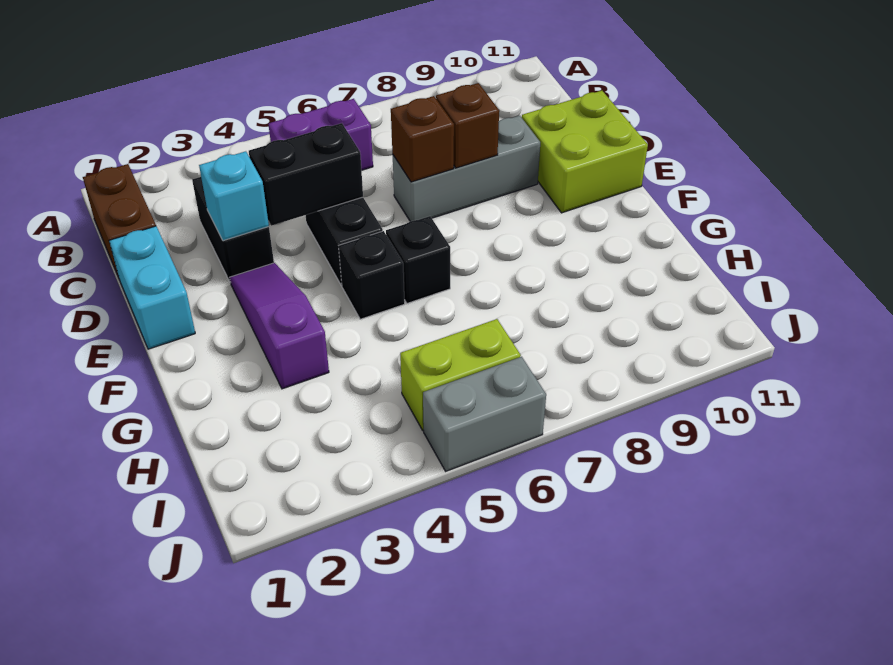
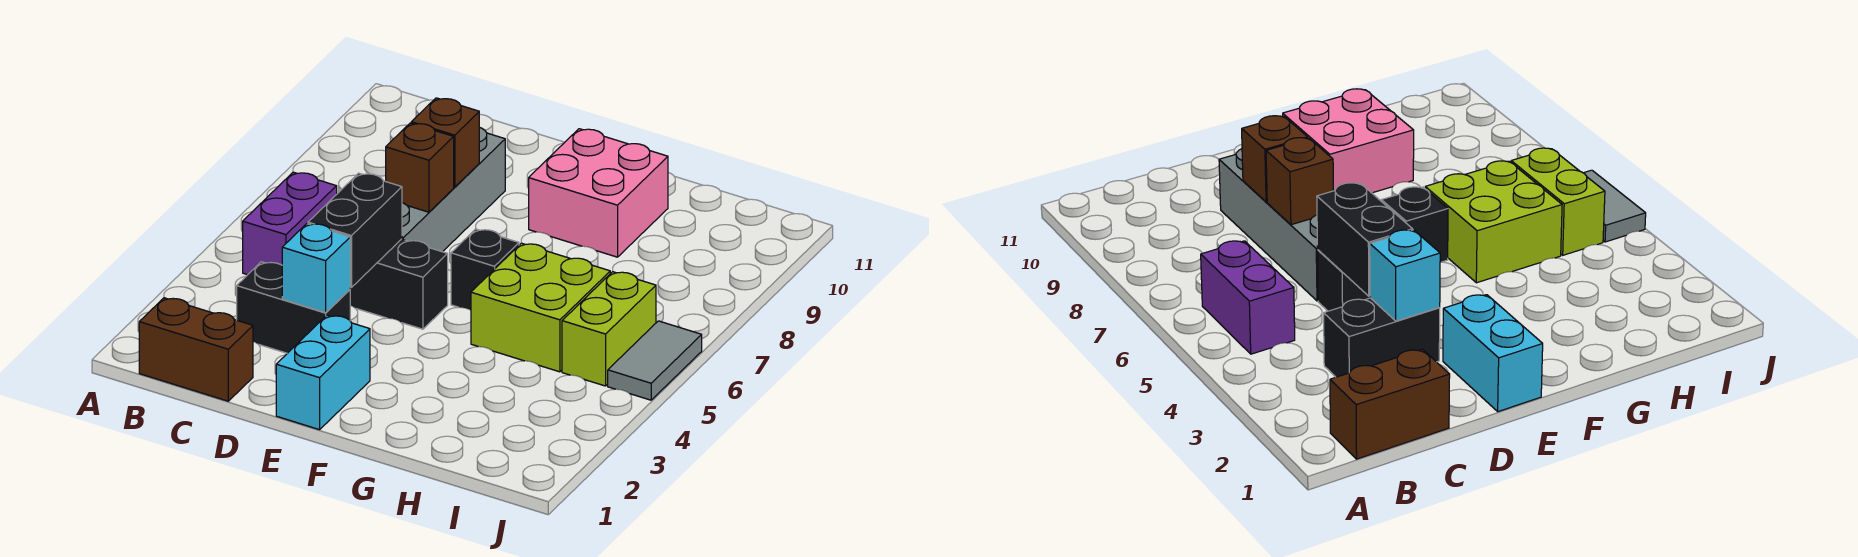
cyan brick D1:E1 level 1 -> cyan brick E1:E2 level 1
grey brick D7:D9 level 1 -> grey brick D6:D9 level 1
lime brick D10:E11 level 1 -> lime brick G5:H6 level 1
purple slope E3:G3 level 1 top G -> none
black brick F5 level 1 -> none
none -> pink brick F9:G10 level 1
grey brick J5:J6 level 1 -> grey tile J5:J6 level 1

